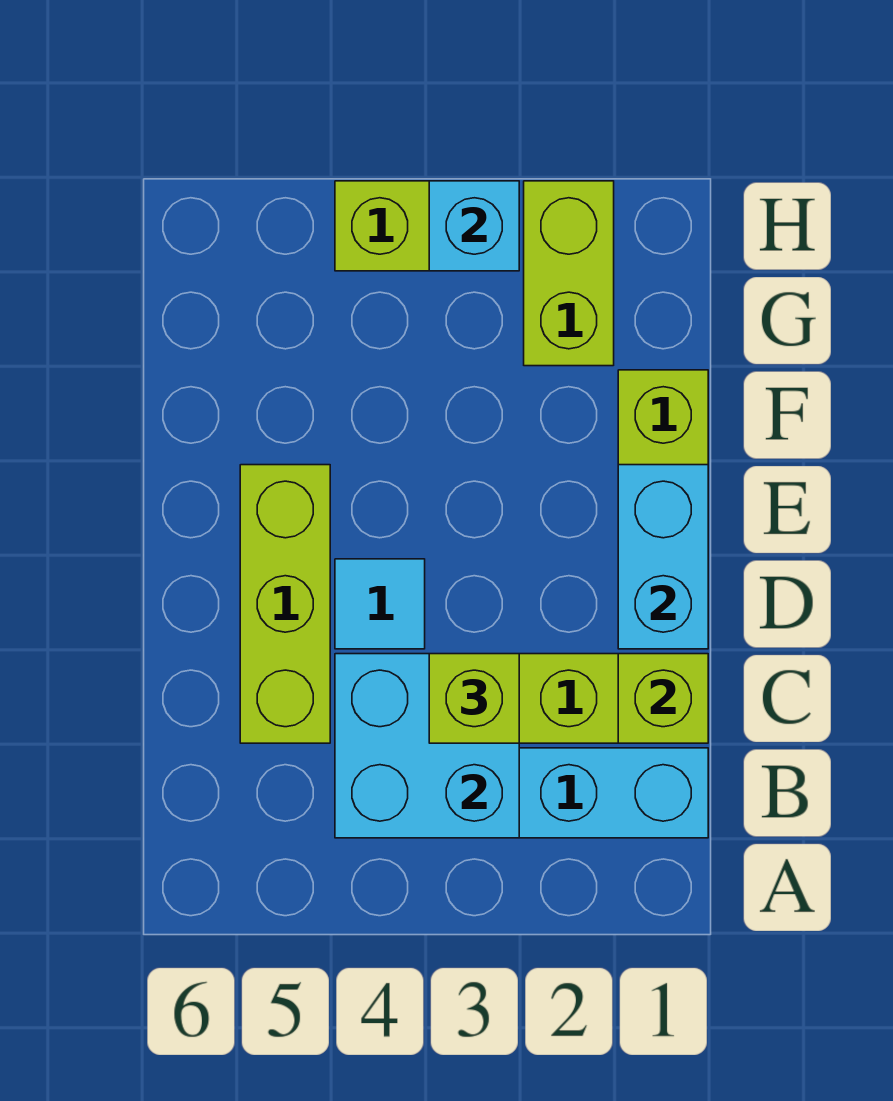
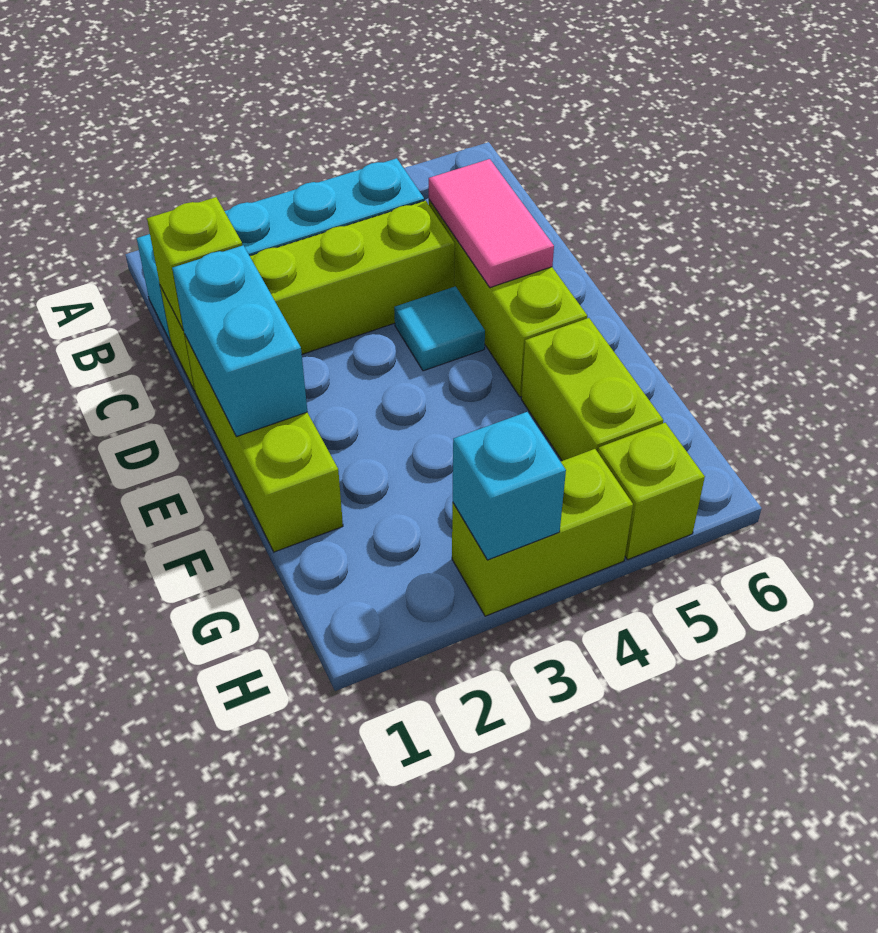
cyan brick B3:C4 level 2 -> none
lime brick C3 level 3 -> lime brick H5 level 1
none -> pink tile C5:D5 level 2
lime brick G2:H2 level 1 -> lime brick F5:G5 level 1

